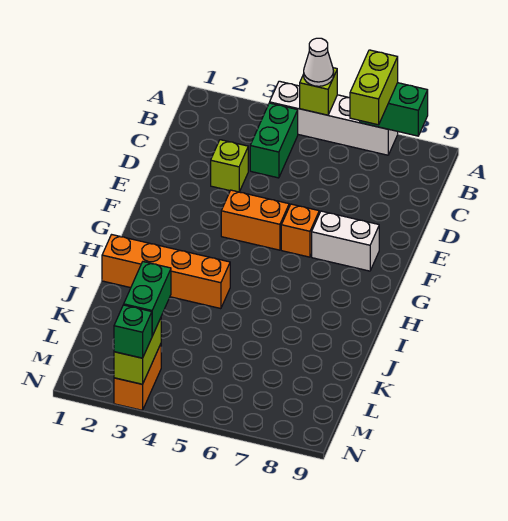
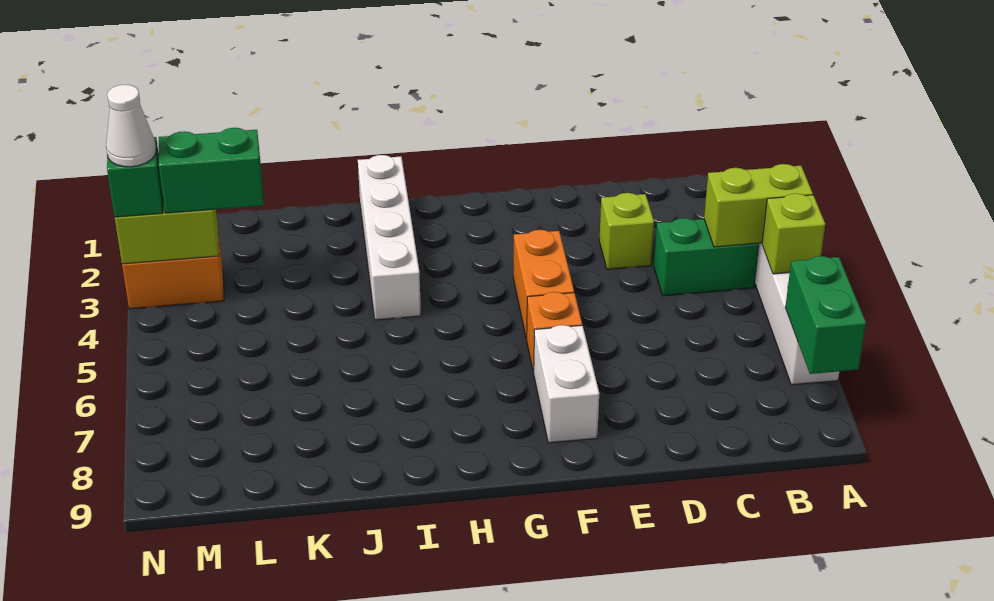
white cone A5 level 3 -> white cone N3 level 4
lime brick A7:B7 level 3 -> lime brick A4:B4 level 2
orange brick I1:I4 level 1 -> white brick I1:I4 level 1

